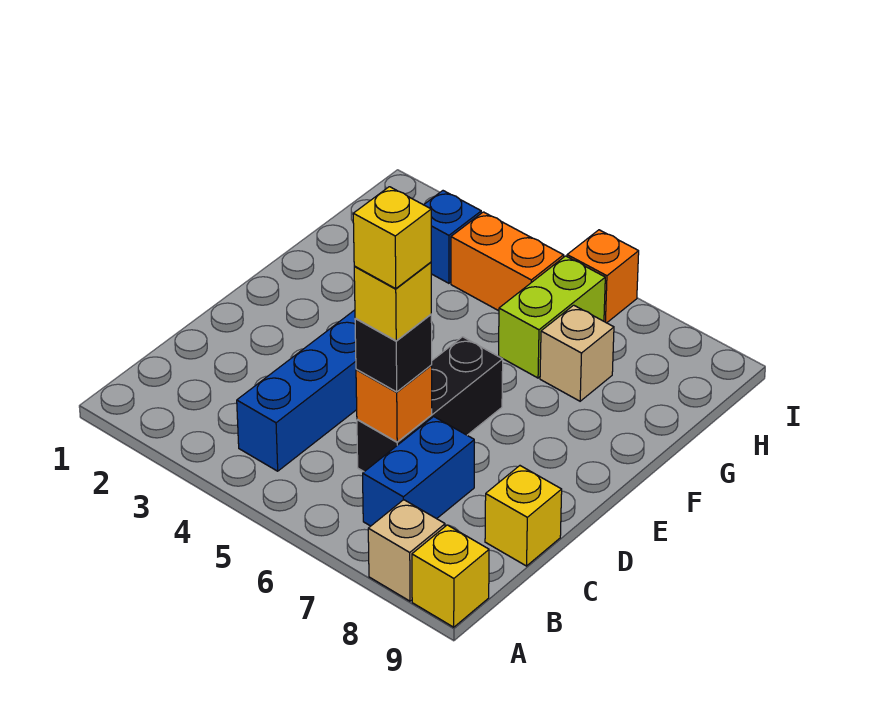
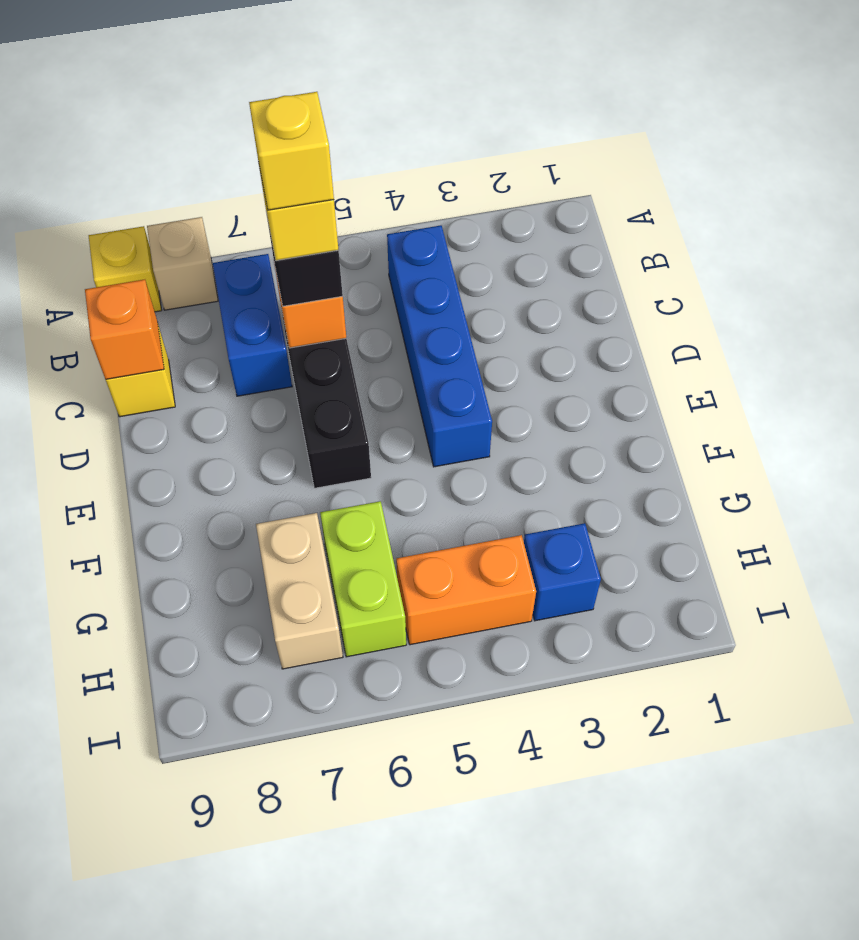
tan brick G7 level 1 -> tan brick G7:H7 level 1
orange brick I6 level 1 -> orange brick C9 level 2

